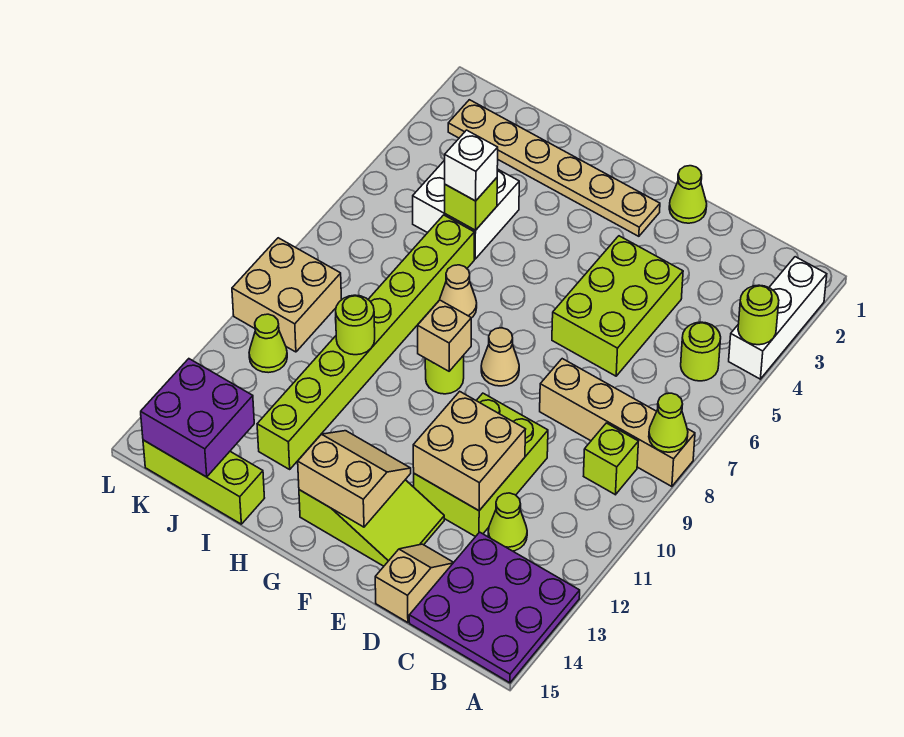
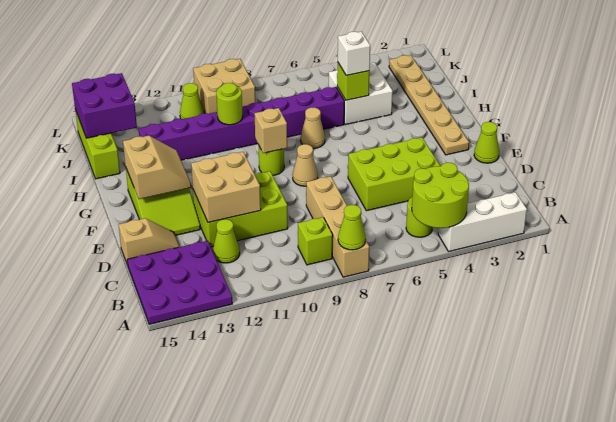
lime round brick A4 level 2 -> lime round brick A4:B5 level 2
lime brick I6:I13 level 1 -> purple brick I6:I13 level 1

